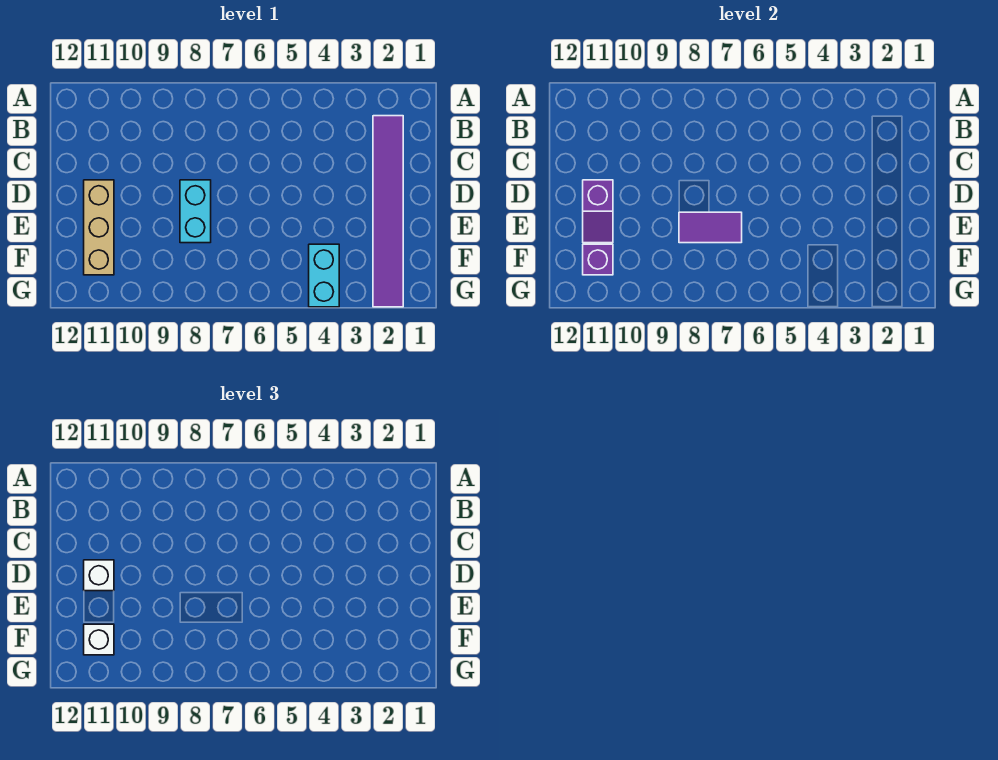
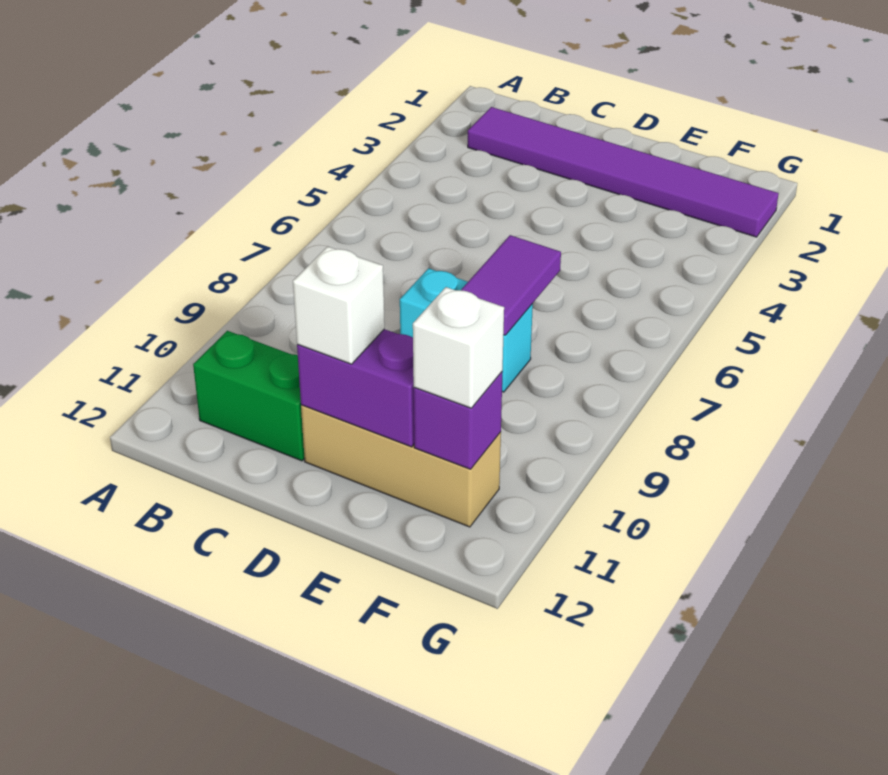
none -> green brick B11:C11 level 1
purple slope D11:E11 level 2 top D -> purple brick D11:E11 level 2
cyan brick F4:G4 level 1 -> none

